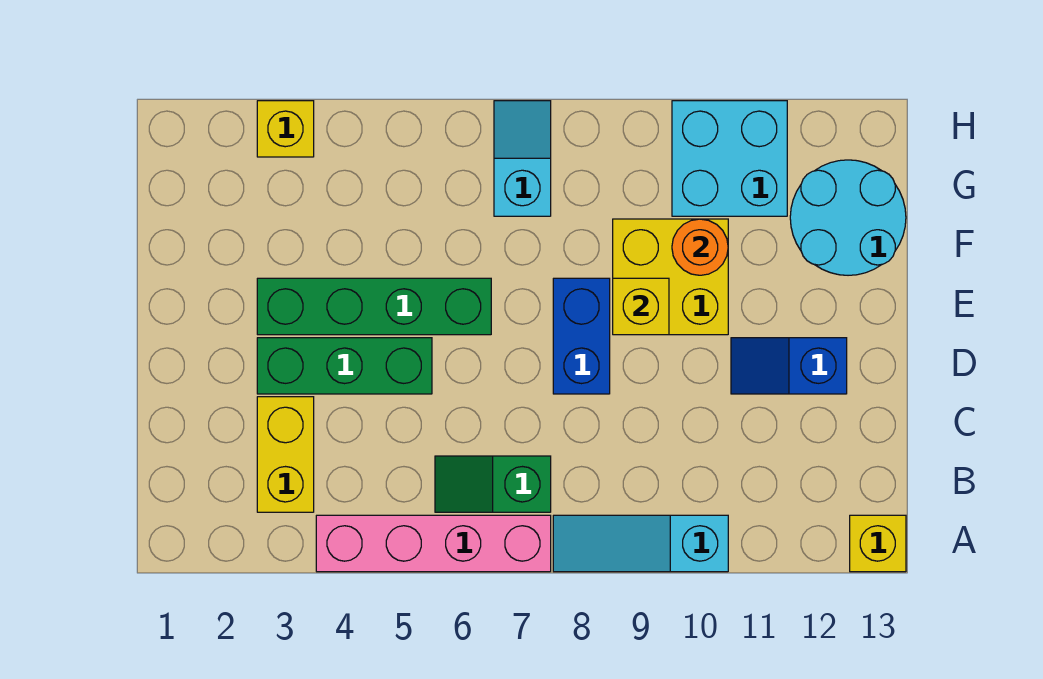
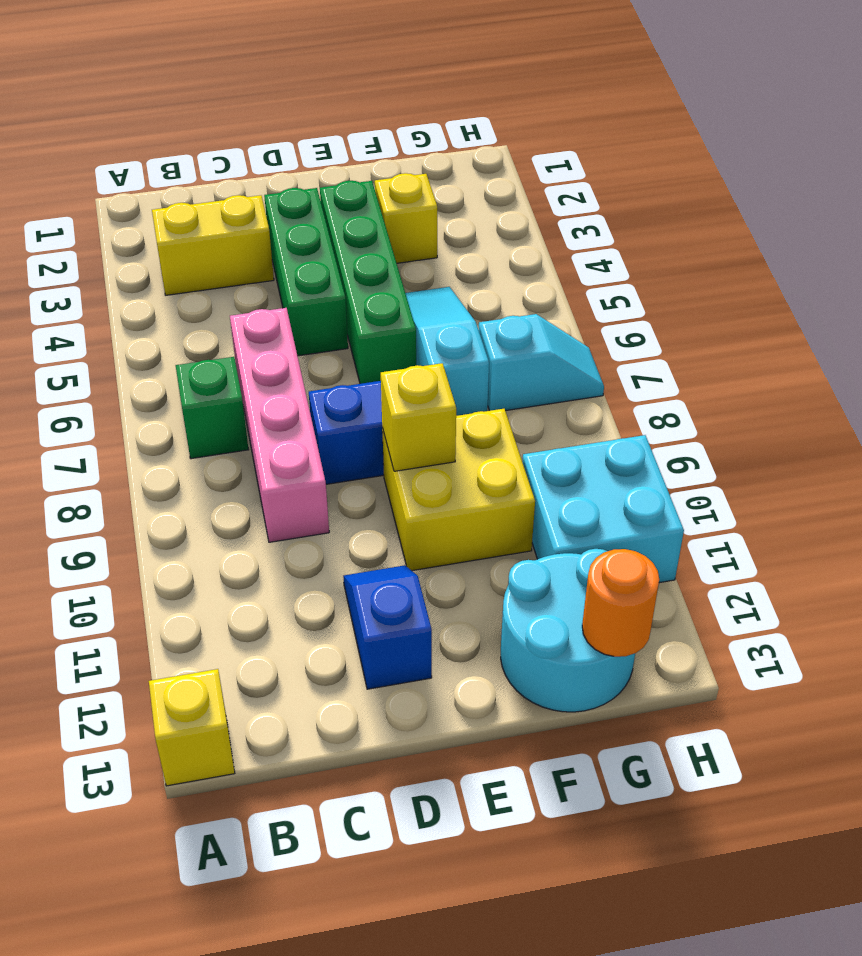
pink brick A4:A7 level 1 -> pink brick C6:C9 level 1
cyan slope A8:A10 level 1 top 10 -> cyan slope F5:F7 level 1 top 7
orange round brick F10 level 2 -> orange round brick G13 level 2
yellow brick H3 level 1 -> yellow brick F3 level 1

